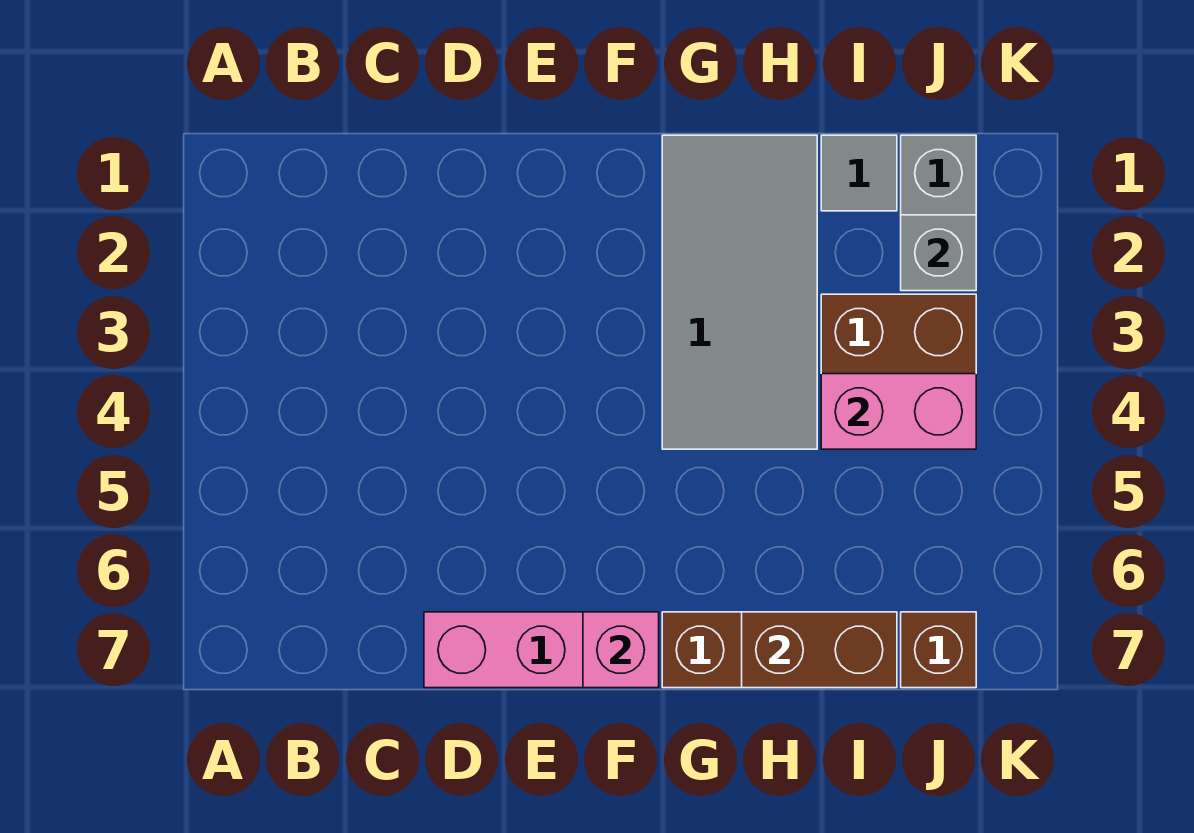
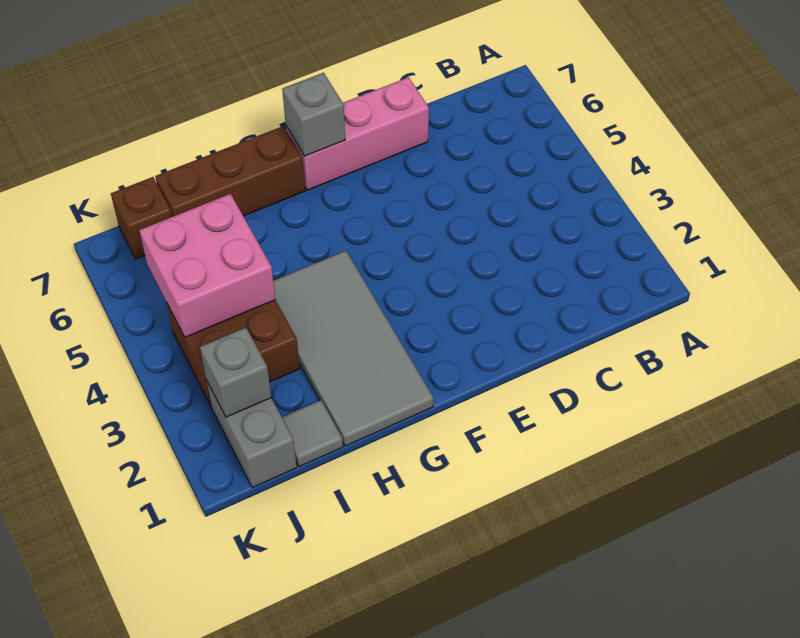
pink brick F7 level 2 -> grey brick F7 level 2
brown brick H7:I7 level 2 -> none
pink brick I4:J4 level 2 -> pink brick I4:J5 level 2

